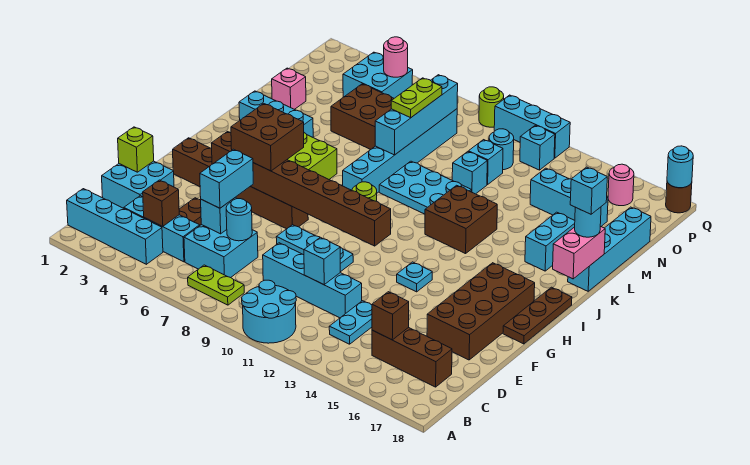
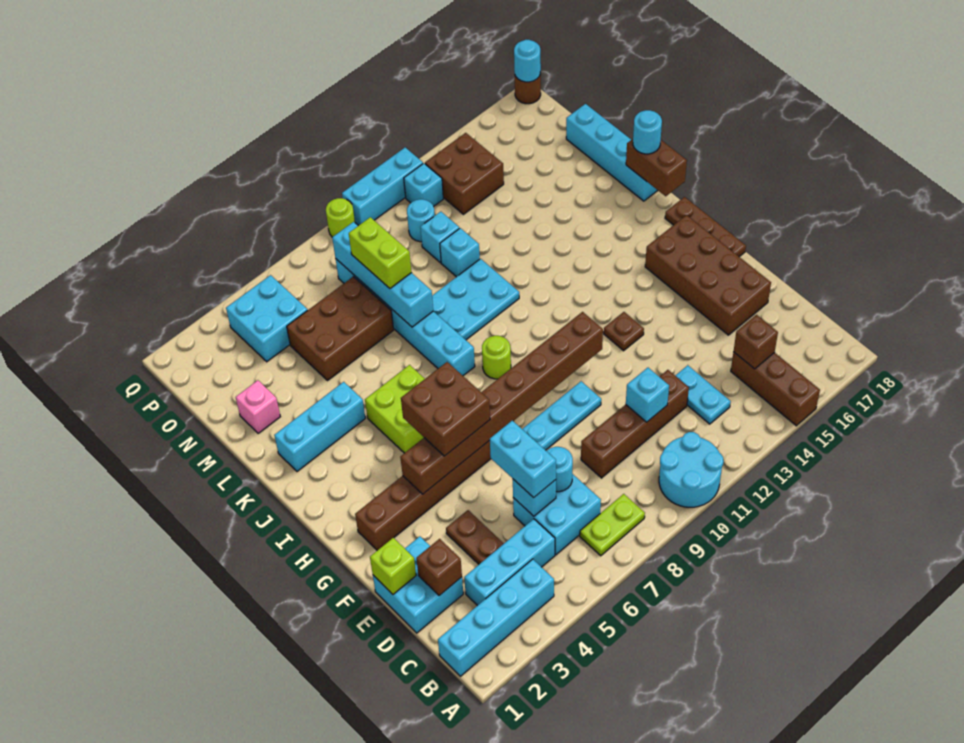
brown brick C4 level 2 -> brown brick D2 level 2
brown brick C15:C17 level 1 -> brown brick A15:C15 level 1
cyan brick D9:D12 level 1 -> brown brick D9:D12 level 1
cyan plate G13 level 1 -> brown plate G13 level 1
brown brick J12:K13 level 1 -> brown brick O13:P14 level 1
pink brick J18:K18 level 2 -> brown brick J18:K18 level 2
cyan brick K16:L16 level 1 -> none
cyan brick K18 level 4 -> none
lime plate M8:N8 level 3 -> lime brick M8:N8 level 3
cyan brick N14:N16 level 1 -> none
pink round brick P5 level 2 -> none
pink round brick P16 level 1 -> none

